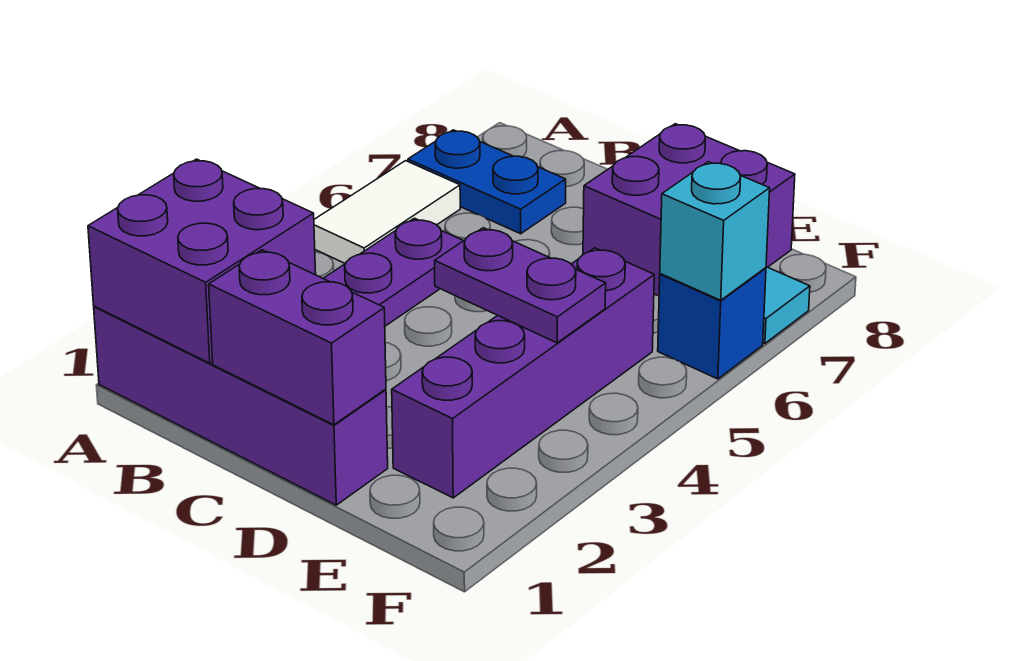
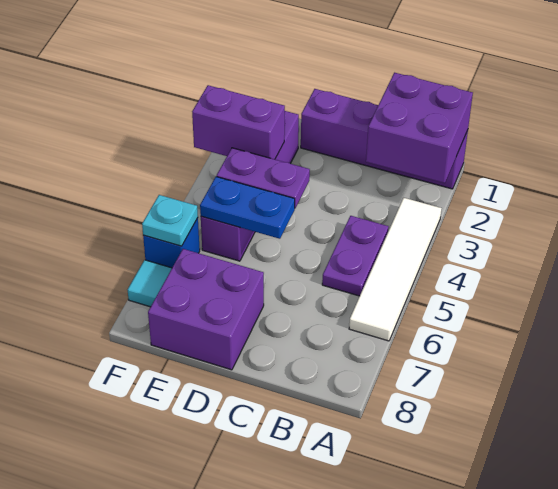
white tile A5:A6 level 1 -> white tile A3:A6 level 1
blue plate A7:B7 level 1 -> blue plate D5:E5 level 2
purple brick C1:D1 level 2 -> purple brick E3:F3 level 2
cyan brick F6 level 2 -> cyan plate F6 level 2

